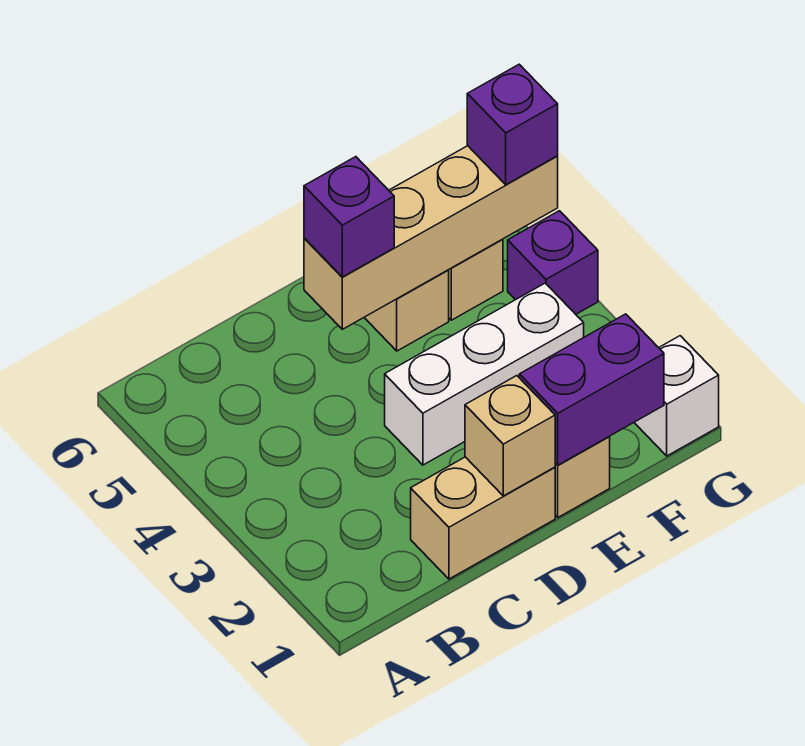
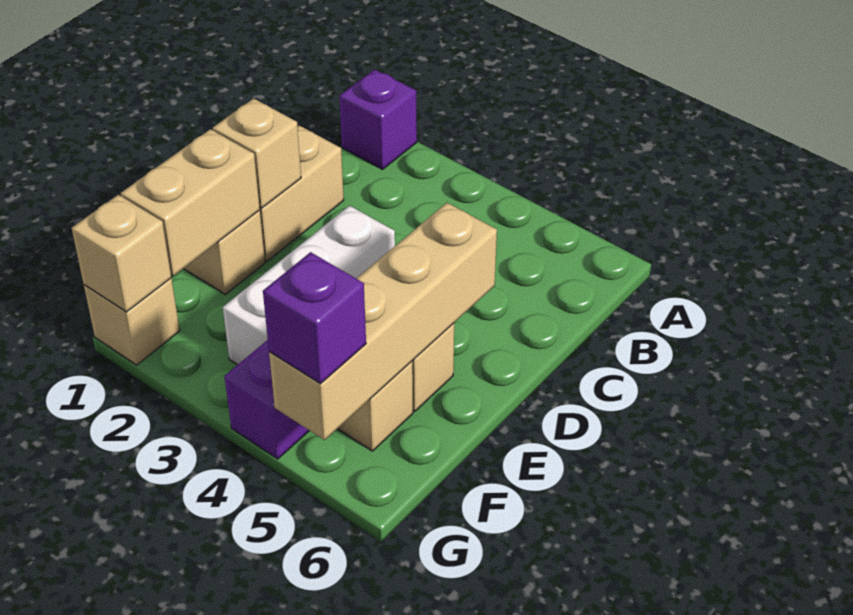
purple brick D5 level 3 -> purple brick A1 level 1
purple brick E1:F1 level 2 -> tan brick E1:F1 level 2
white brick G1 level 1 -> tan brick G1 level 1
none -> tan brick G1 level 2

